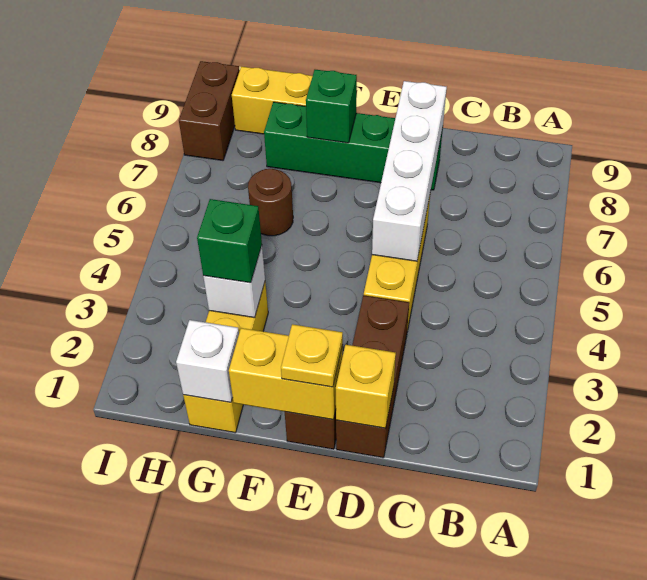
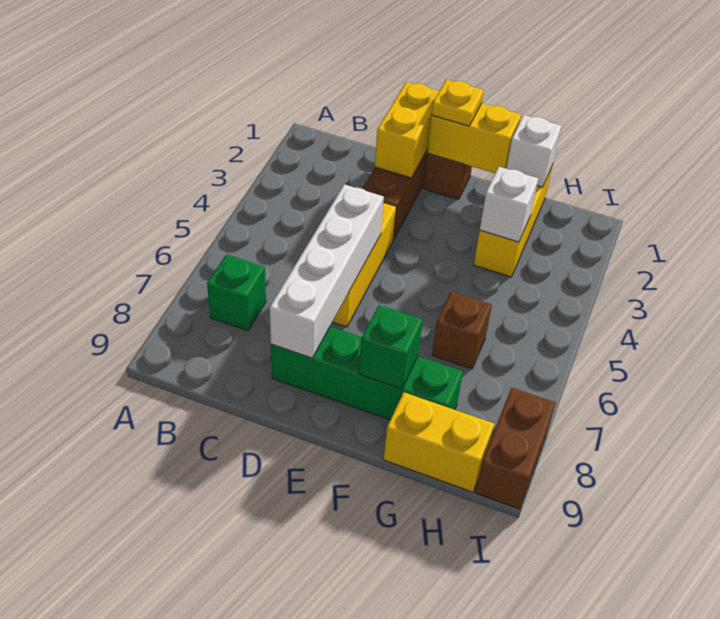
yellow brick D1 level 2 -> yellow brick D1:D2 level 2
green brick G3 level 3 -> green brick B7 level 1
brown round brick G6 level 1 -> brown brick G6 level 1

